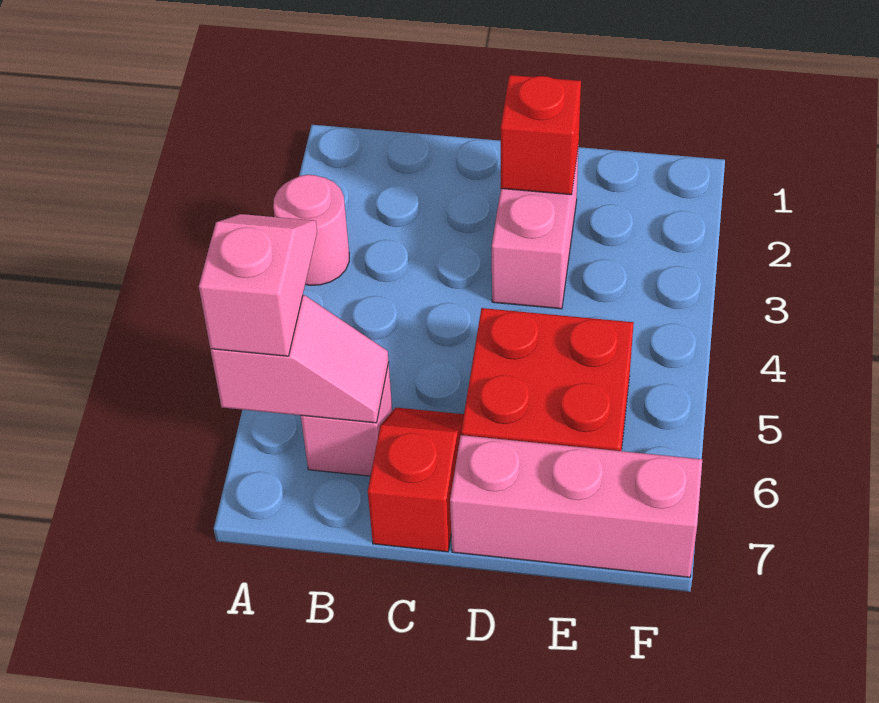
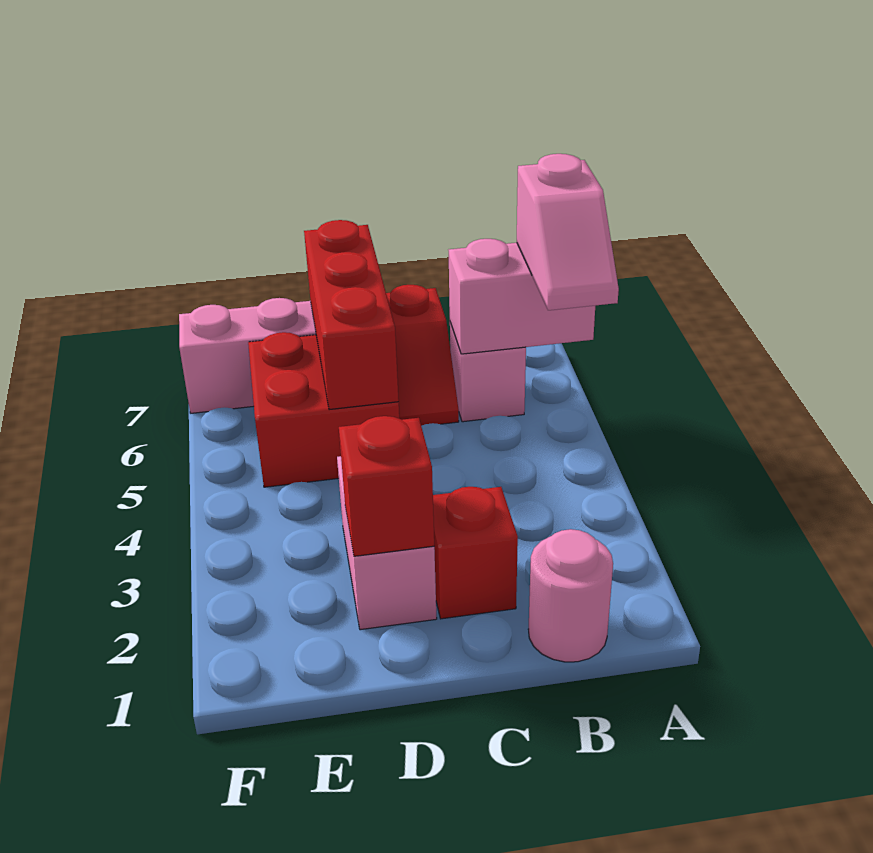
pink round brick A3 level 1 -> pink round brick B1 level 1
pink slope A6:B6 level 2 top A -> pink brick A6:B6 level 2
none -> red brick C2 level 1
none -> red brick D5:D7 level 2

